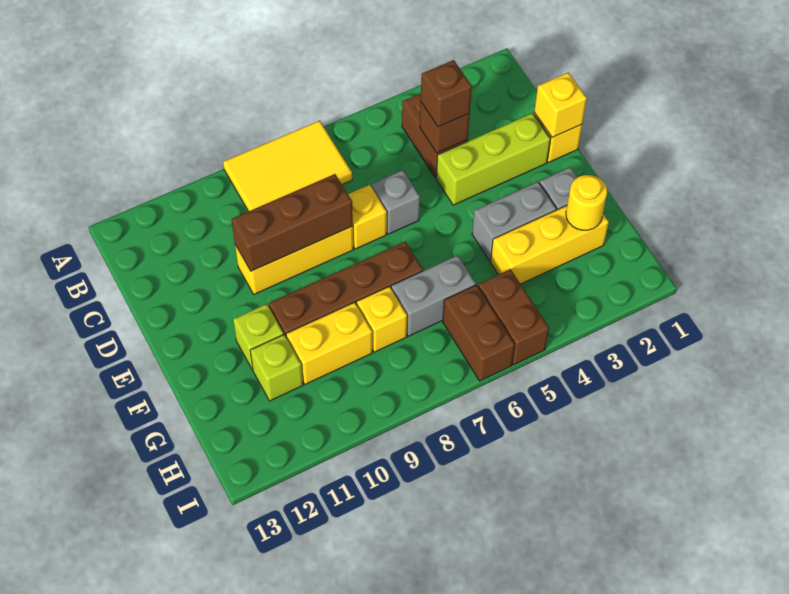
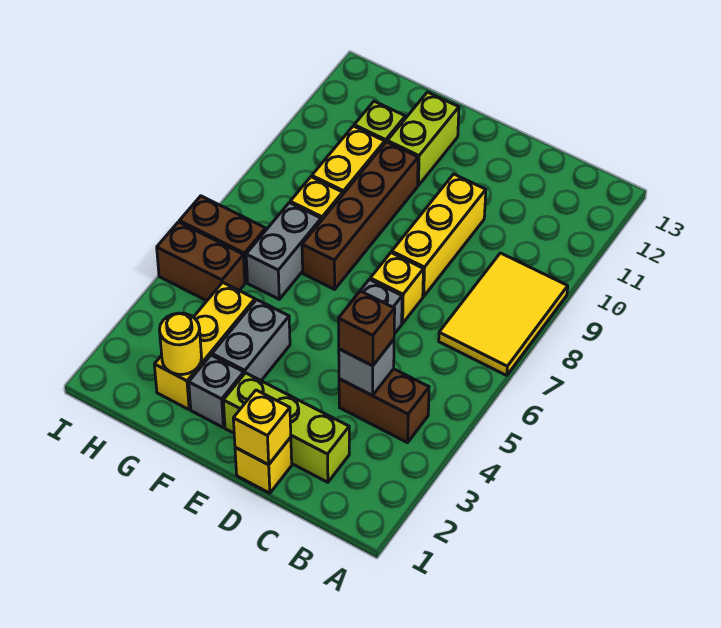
brown brick C4 level 2 -> grey brick C4 level 2
lime brick D2:D4 level 1 -> lime brick C2:E2 level 1
brown brick D8:D10 level 2 -> none
lime brick F11 level 1 -> lime brick F11:F12 level 1

